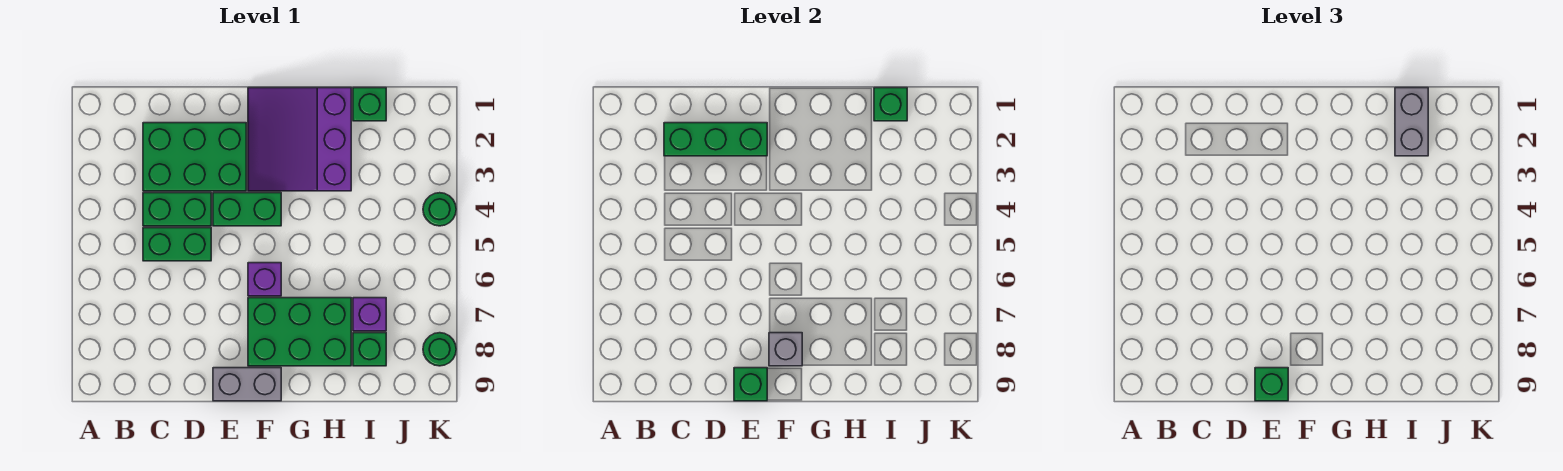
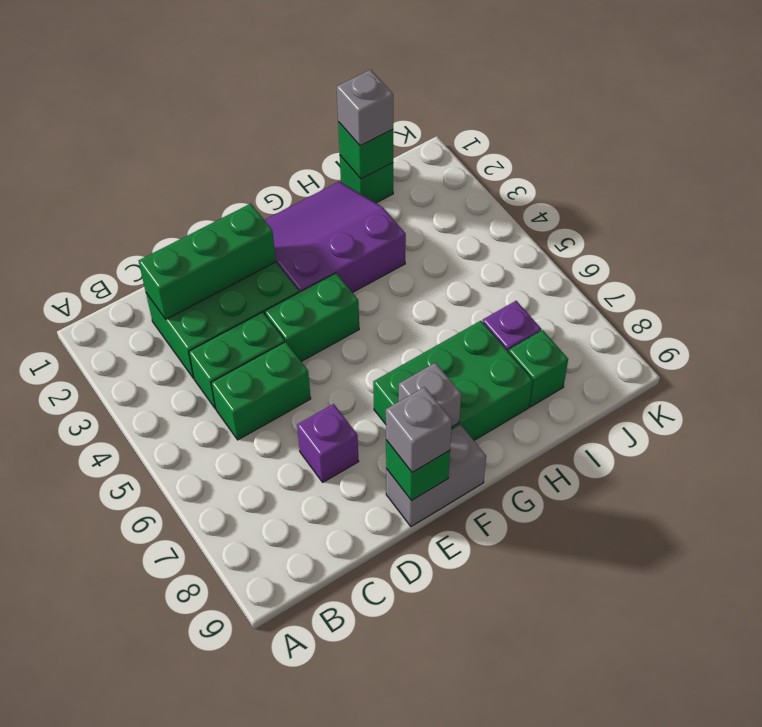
green brick E9 level 3 -> grey brick E9 level 3
purple slope F1:H3 level 1 top H -> purple slope F1:H3 level 1 top 3
purple brick F6 level 1 -> purple brick D7 level 1
grey brick I1:I2 level 3 -> grey brick I1 level 3
green round brick K4 level 1 -> none
green round brick K8 level 1 -> none

